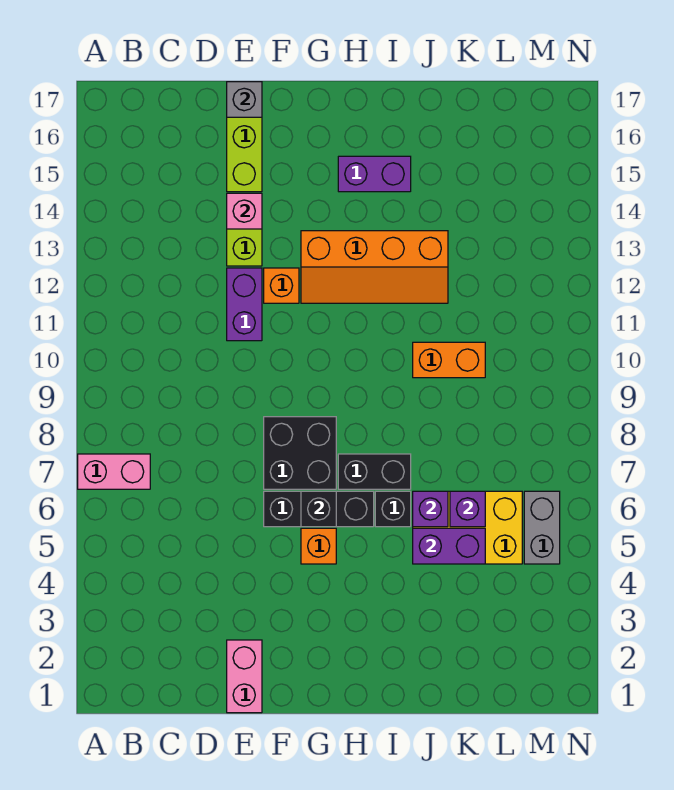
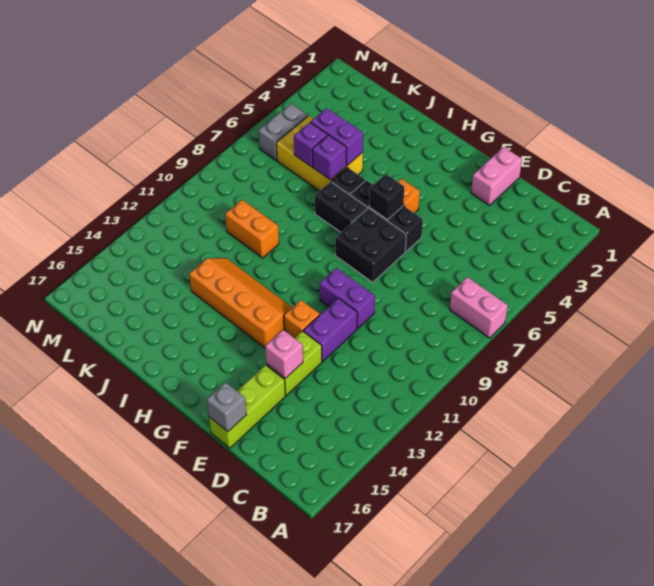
purple brick H15:I15 level 1 -> purple brick E10:F10 level 1

